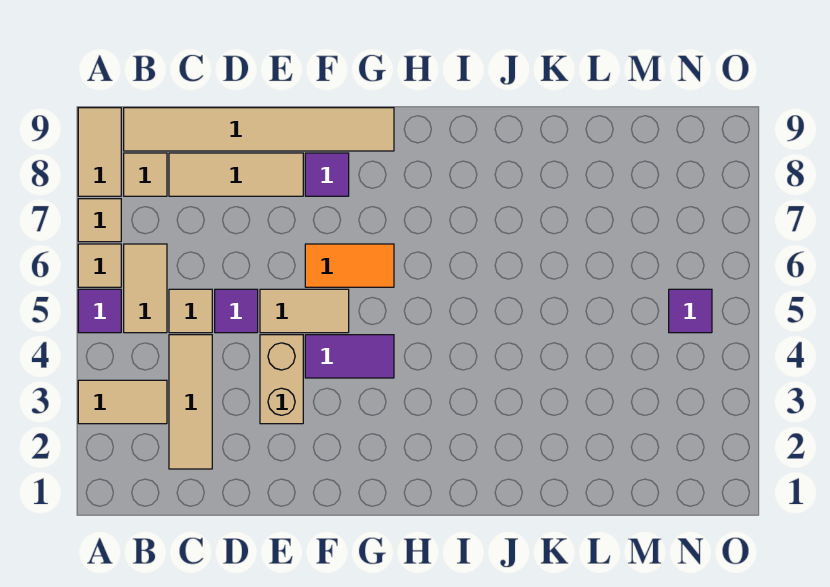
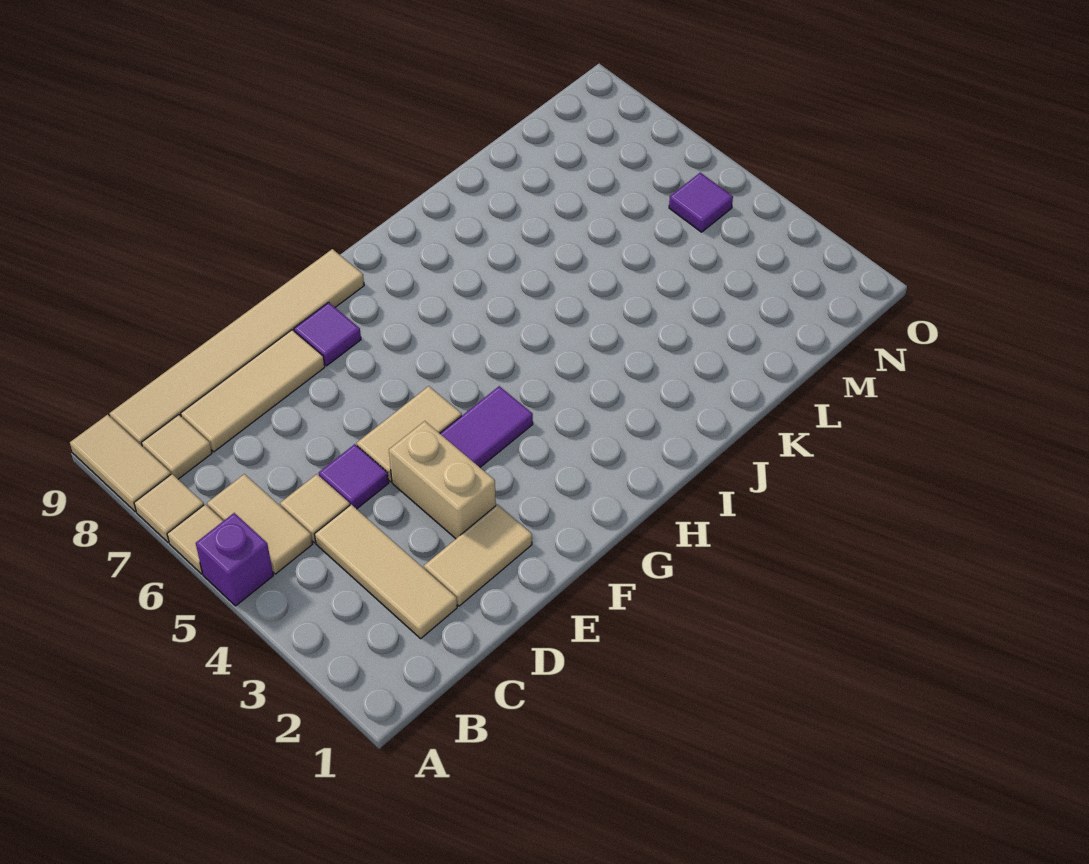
tan tile A3:B3 level 1 -> tan tile D2:E2 level 1
purple tile A5 level 1 -> purple brick A5 level 1
orange tile F6:G6 level 1 -> none

